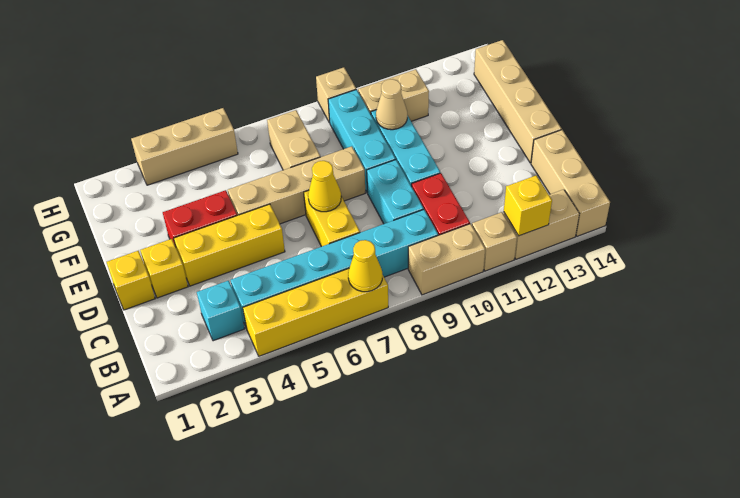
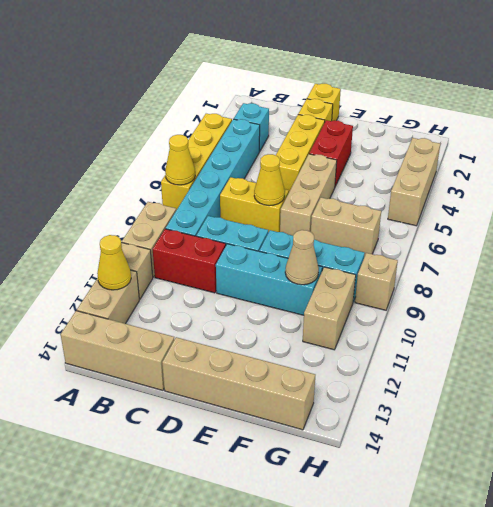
yellow brick A12 level 2 -> yellow cone A12 level 2
tan brick E5:E8 level 1 -> tan brick E5:E7 level 1

